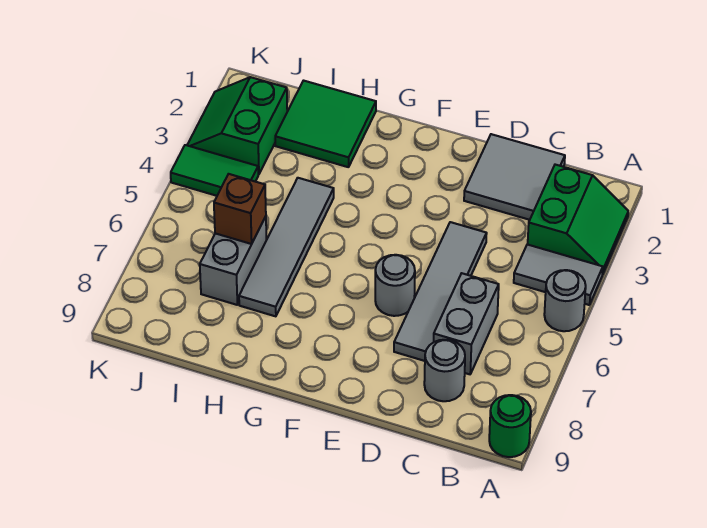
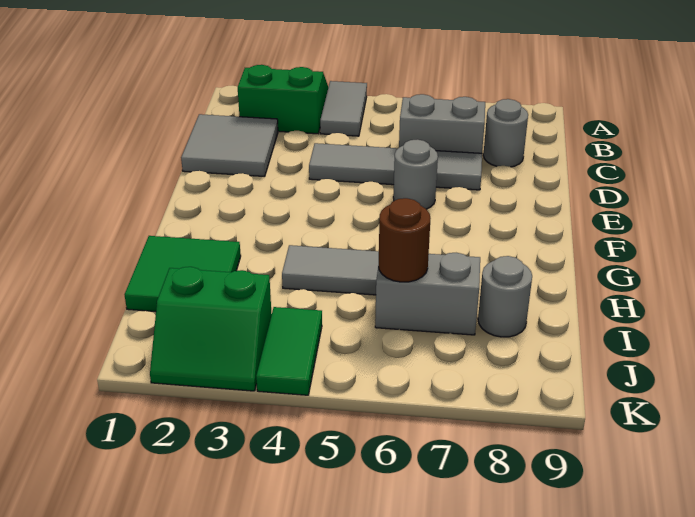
grey round brick A5 level 1 -> grey round brick I8 level 1
green round brick A9 level 1 -> none
brown brick I6 level 2 -> brown round brick I6 level 2

